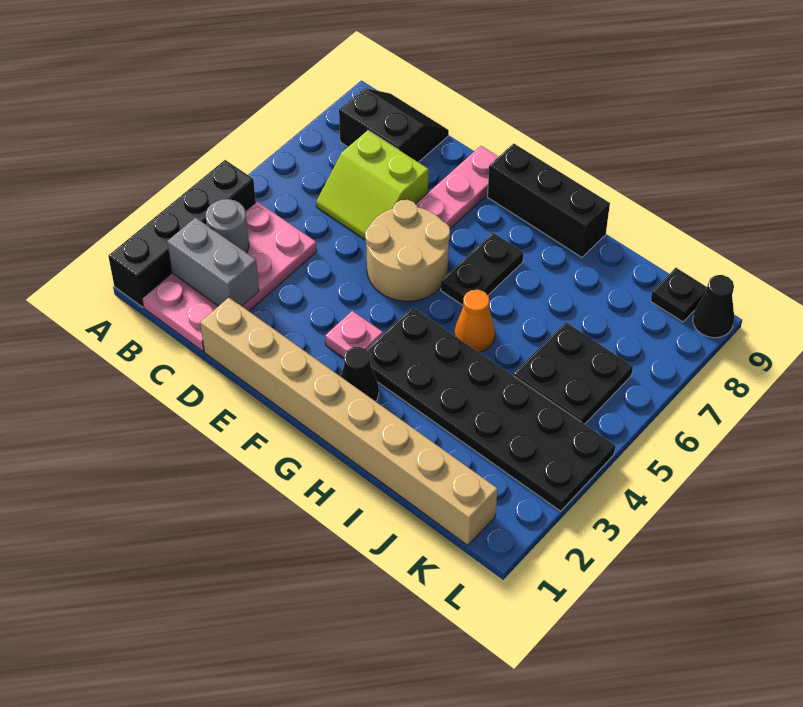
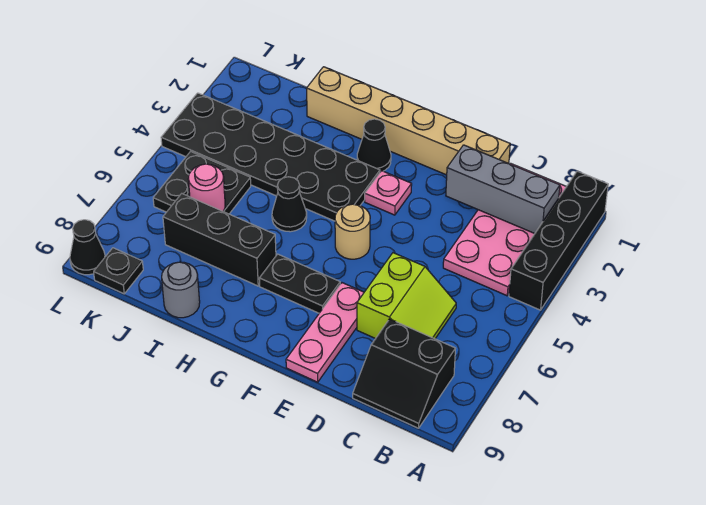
grey brick B2:C2 level 2 -> grey brick B2:D2 level 2
grey round brick B3 level 2 -> grey round brick I9 level 1
lime slope C6:D7 level 1 top 7 -> lime slope C6:D7 level 1 top D
tan brick D1:K1 level 1 -> tan brick D1:I1 level 1
tan round brick E5:F6 level 1 -> tan round brick F5 level 1
black brick F9:H9 level 1 -> black brick H7:J7 level 1
black plate G6:G7 level 1 -> black plate F7:G7 level 1
orange cone H5 level 1 -> black cone H5 level 1
none -> pink round brick J6 level 2

